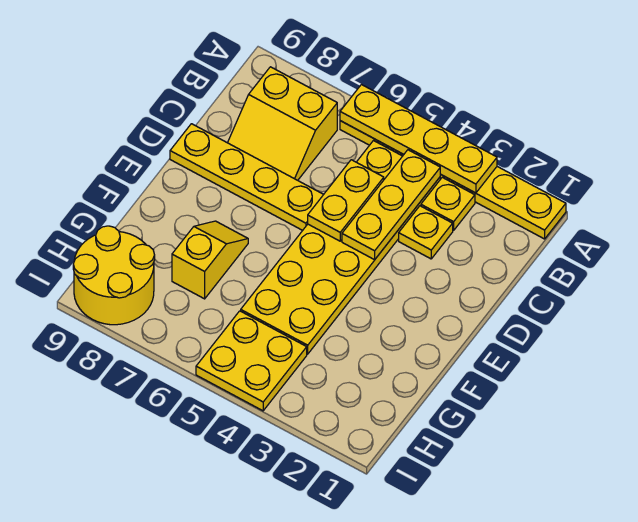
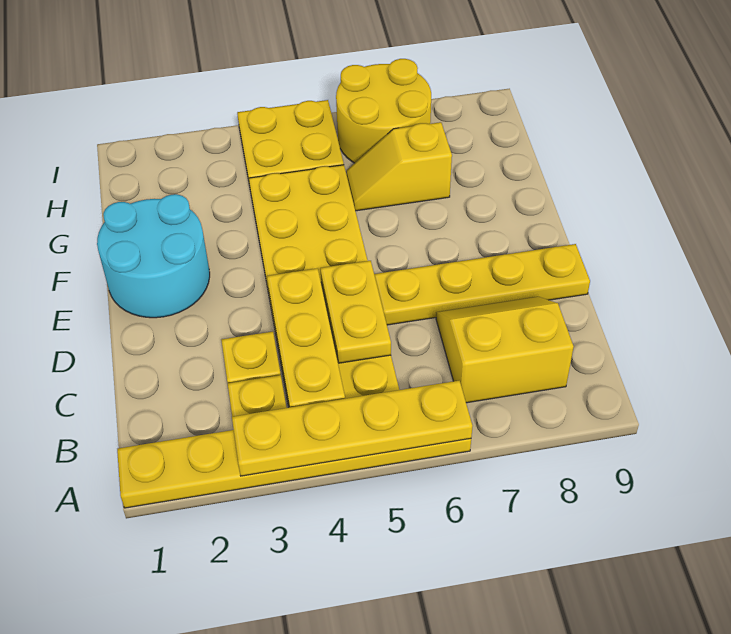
none -> cyan round brick E1:F2 level 1
yellow slope F7:G7 level 1 top G -> yellow slope G6:G7 level 1 top 7
yellow round brick H8:I9 level 1 -> yellow round brick H6:I7 level 1

